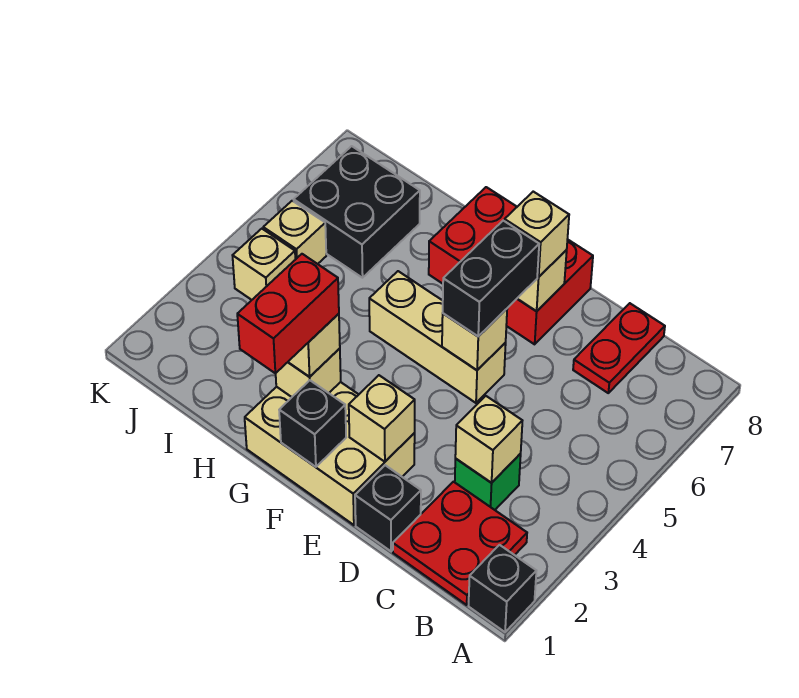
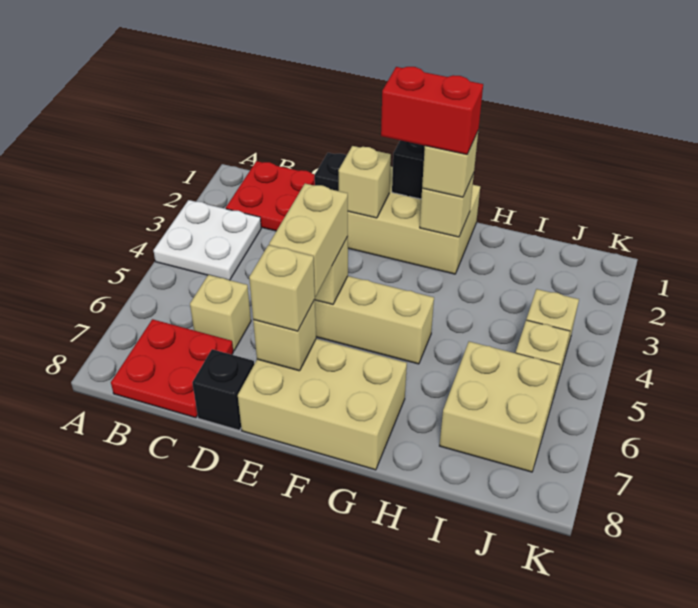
black brick A1 level 1 -> black brick D8 level 1
none -> white plate A3:B4 level 1
green brick C3 level 1 -> none
tan brick C3 level 2 -> tan brick C6 level 1
red plate C7:C8 level 1 -> red plate B7:C8 level 1
black brick E5:E6 level 3 -> tan brick E5:E6 level 3
red brick E7:G8 level 1 -> tan brick E7:G8 level 1
red brick G1:G2 level 4 -> red brick F2:G2 level 4
black brick I6:J7 level 1 -> tan brick I6:J7 level 1

